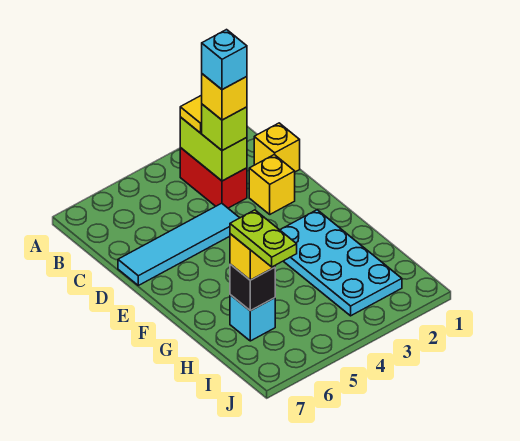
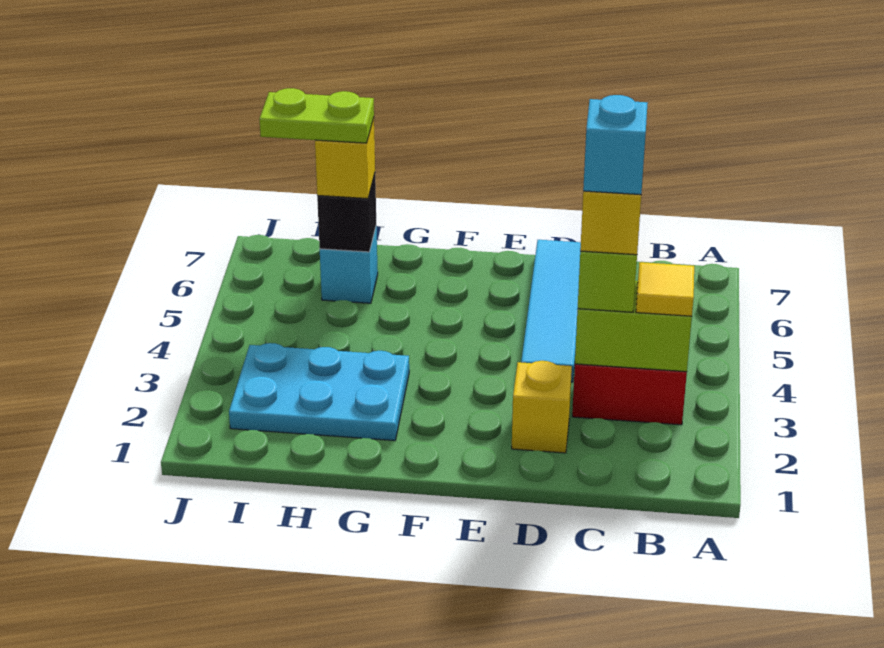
yellow brick C1 level 1 -> none
cyan plate F2:I3 level 1 -> cyan plate G2:I3 level 1

